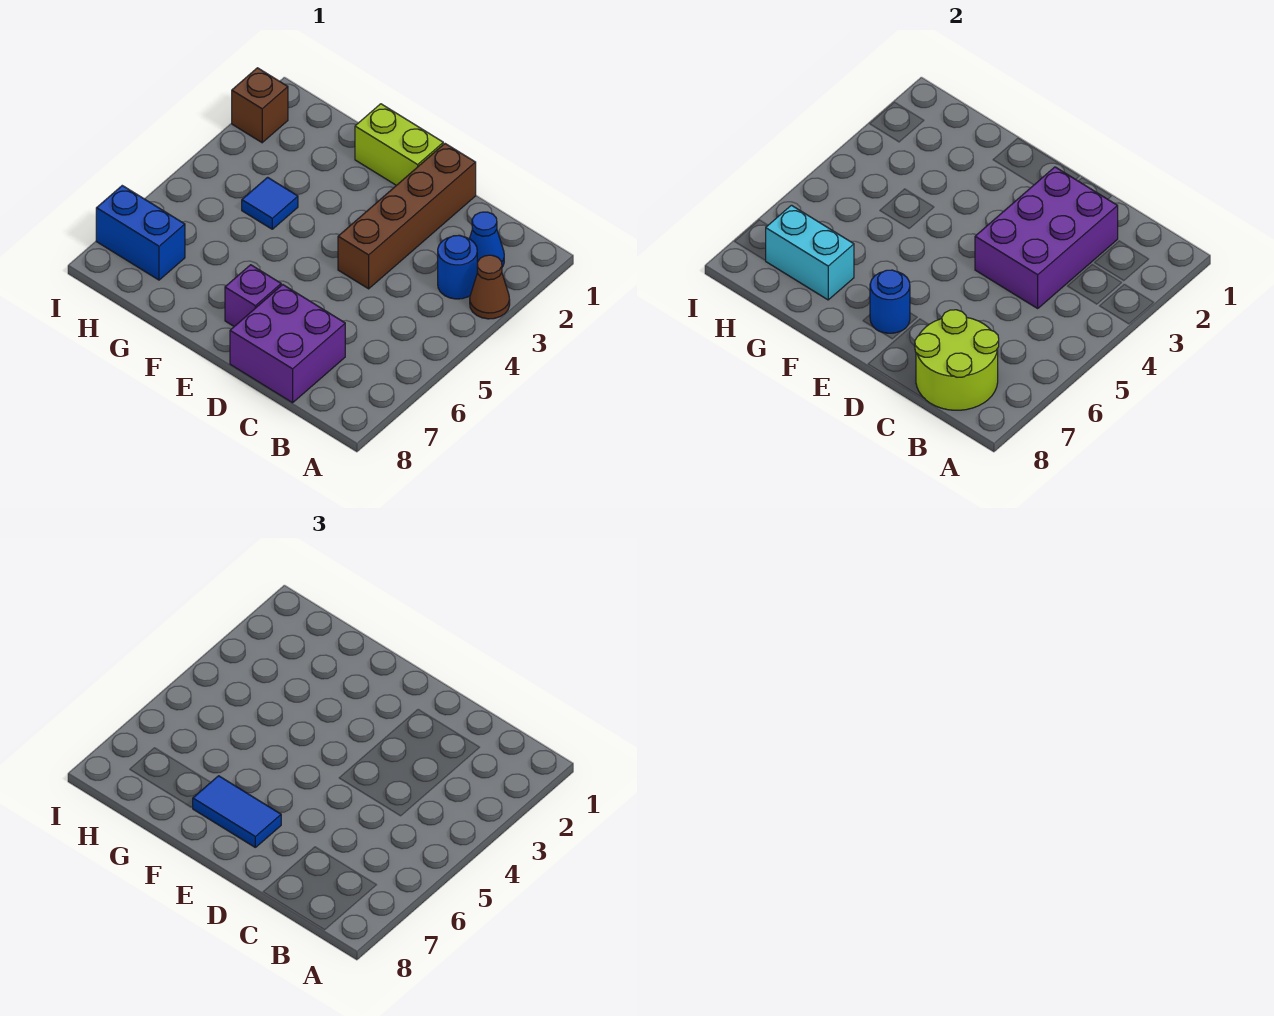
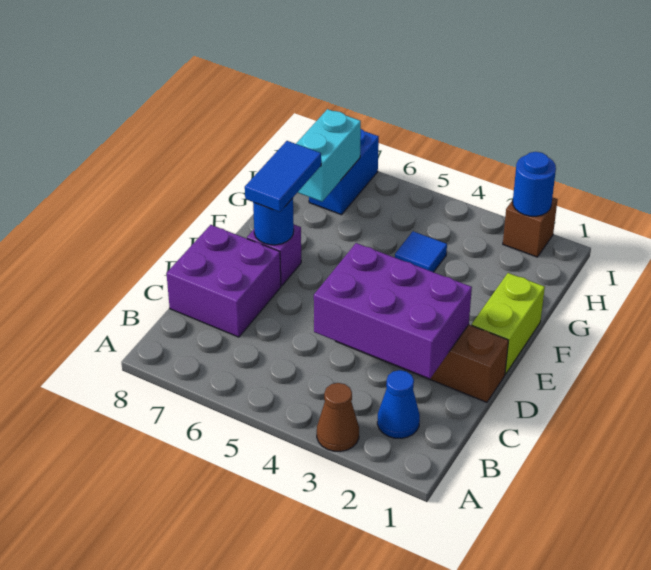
blue round brick B3 level 1 -> blue round brick I2 level 2
lime round brick B7:C8 level 2 -> none

